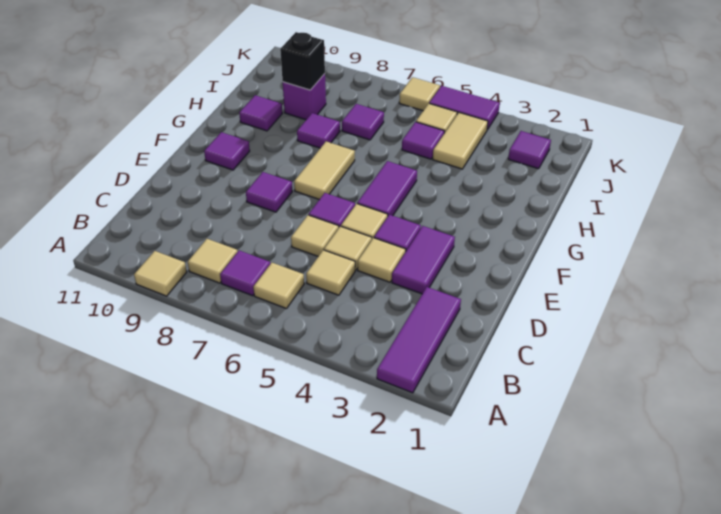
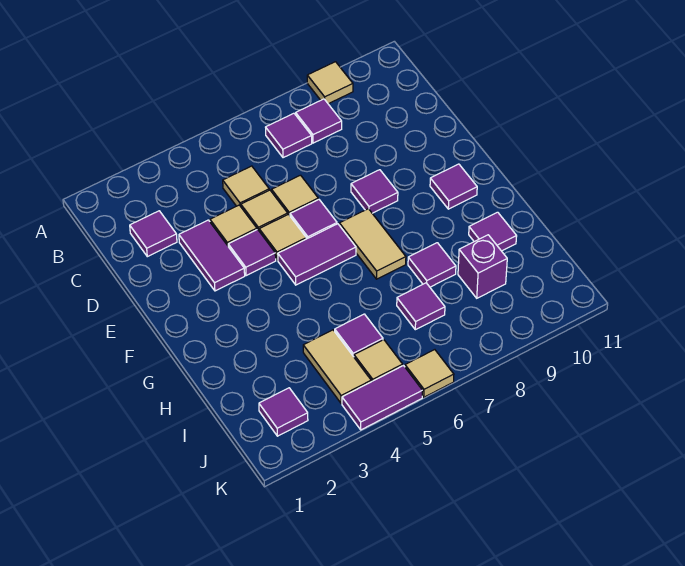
purple tile A2:C2 level 1 -> purple tile C2 level 1
tan tile B6 level 1 -> none
tan tile B8 level 1 -> purple tile B8 level 1
purple tile F5:G5 level 1 -> purple tile F5:F6 level 1
black brick I9 level 2 -> none

